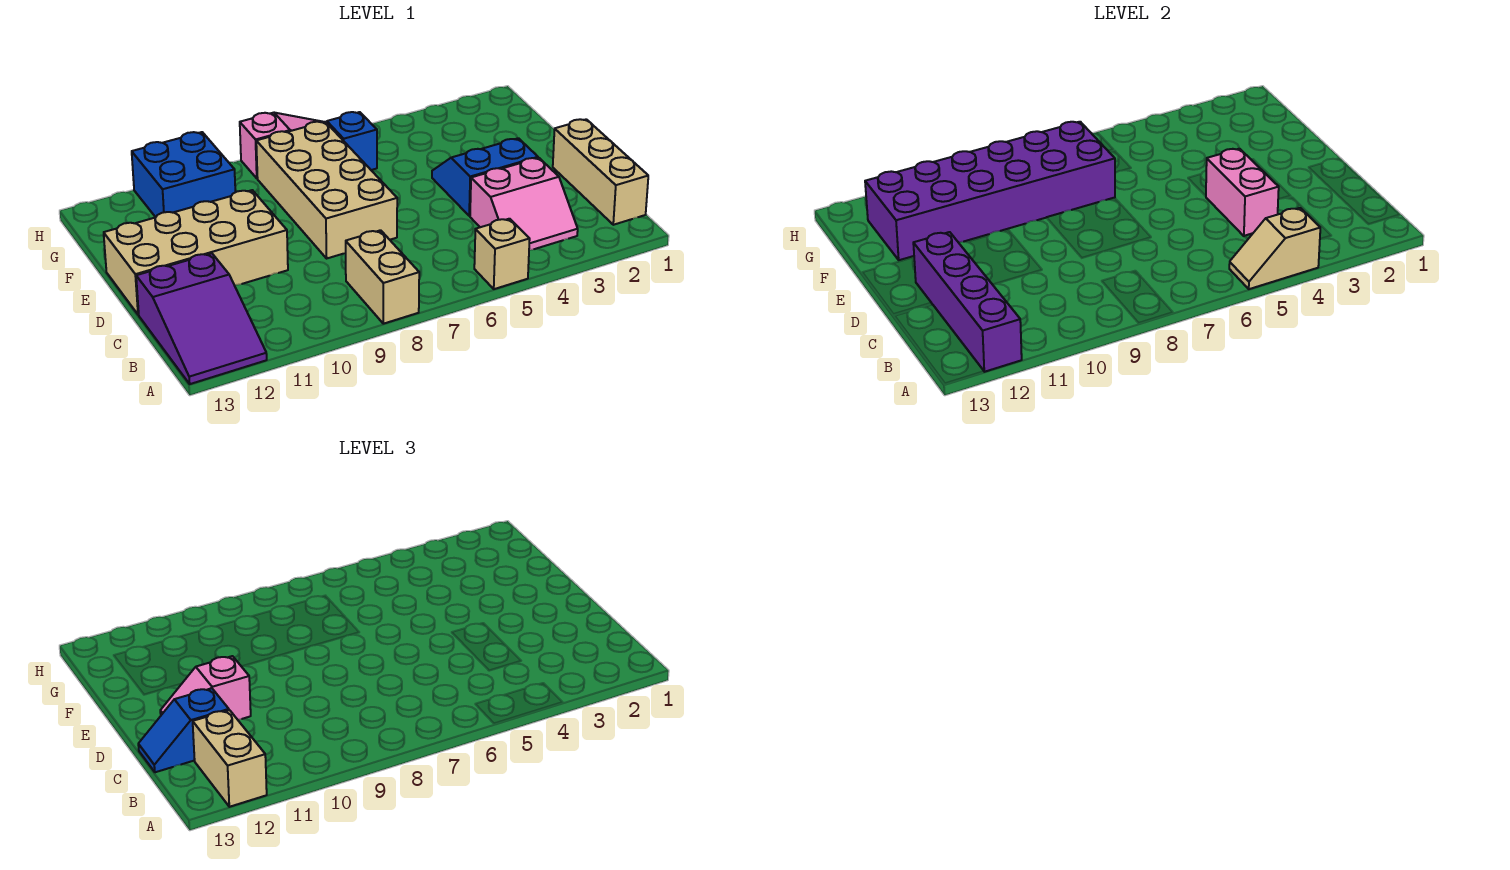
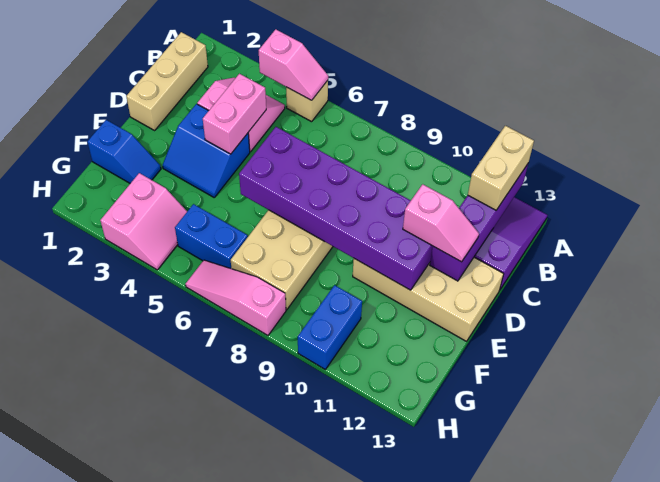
tan slope A4:A5 level 2 top 4 -> pink slope A4:A5 level 2 top 4
tan brick A8:B8 level 1 -> none
blue slope C12:C13 level 3 top 12 -> blue slope F1:F2 level 1 top 1
purple brick F7:G12 level 2 -> purple brick D6:E11 level 2
none -> pink slope G3:H4 level 1 top 3
blue brick G6 level 1 -> blue brick G5:G6 level 1
blue brick G10:H11 level 1 -> blue brick G10:H10 level 1

